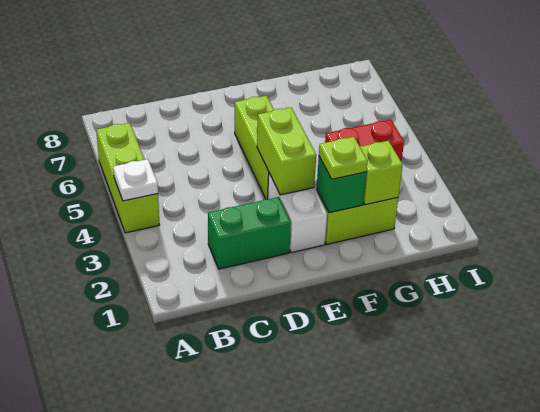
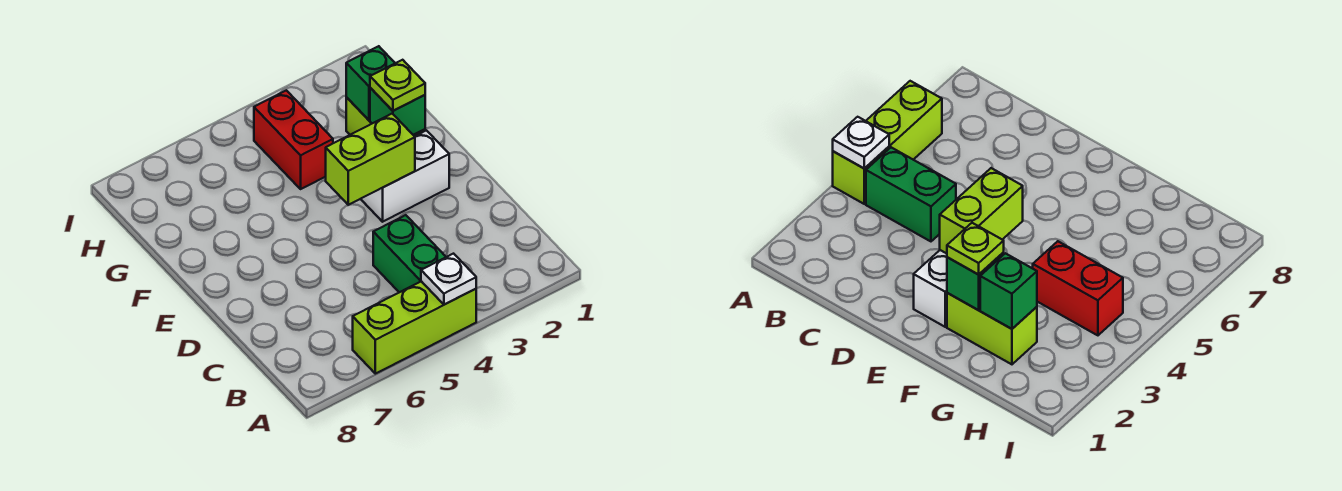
green brick C2:D2 level 1 -> green brick B4:C4 level 1
lime brick E4:E6 level 1 -> none
lime brick G2 level 2 -> green brick G2 level 2

